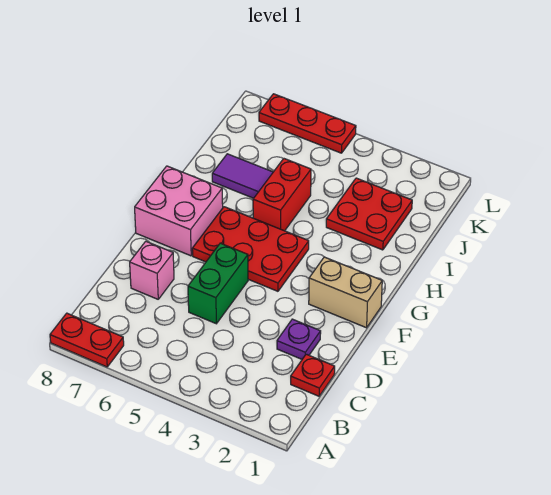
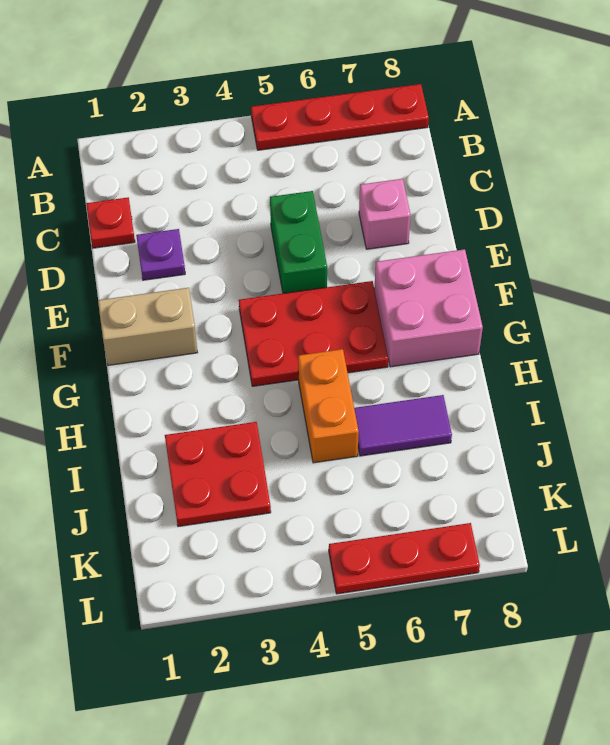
red plate A7:A8 level 1 -> red plate A5:A8 level 1
red brick H5:I5 level 1 -> orange brick H5:I5 level 1

